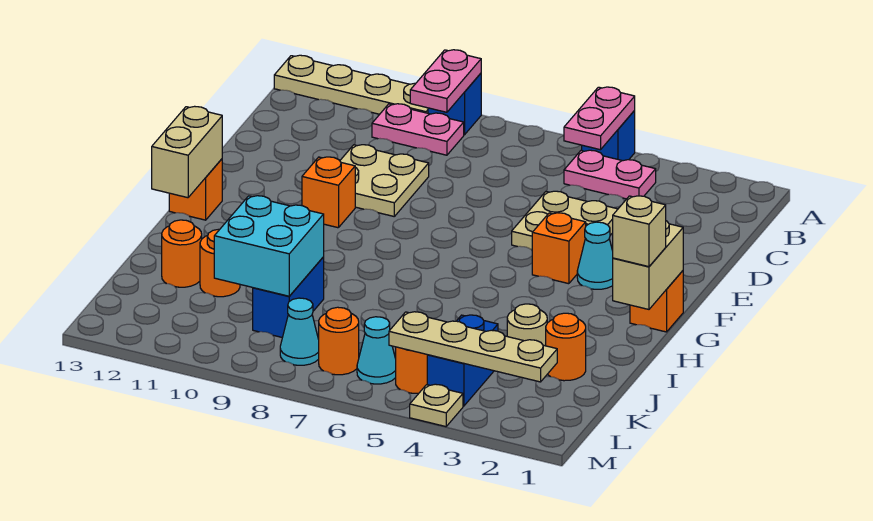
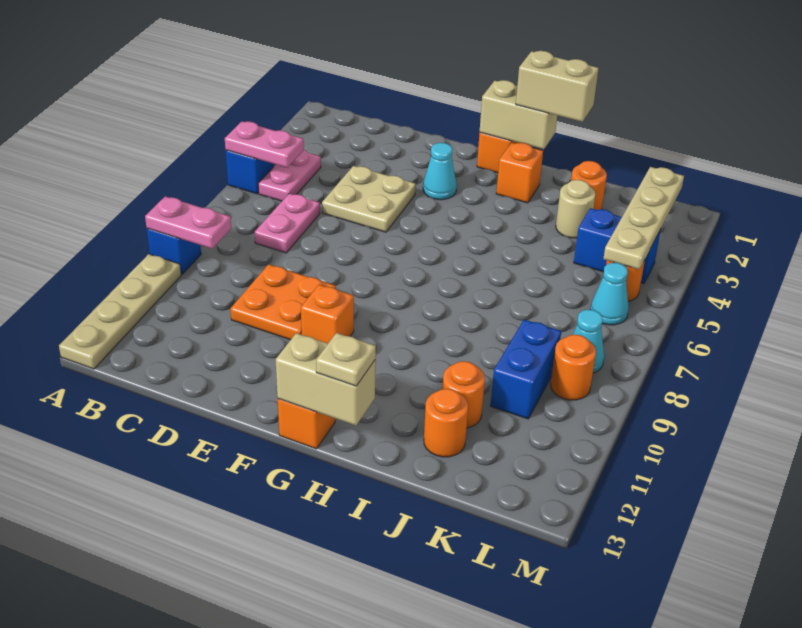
pink plate B9:B10 level 1 -> pink plate C6:C7 level 1
tan plate D9:E10 level 1 -> orange plate D9:E10 level 1
orange brick F4 level 1 -> orange brick H2 level 1
tan brick H1 level 3 -> tan brick H1:I1 level 3
blue brick J9:K9 level 1 -> blue brick K9:K10 level 1
cyan brick J9:K10 level 2 -> none
orange round brick L7 level 1 -> orange round brick L9 level 1
tan plate M4 level 1 -> tan plate H13 level 3

